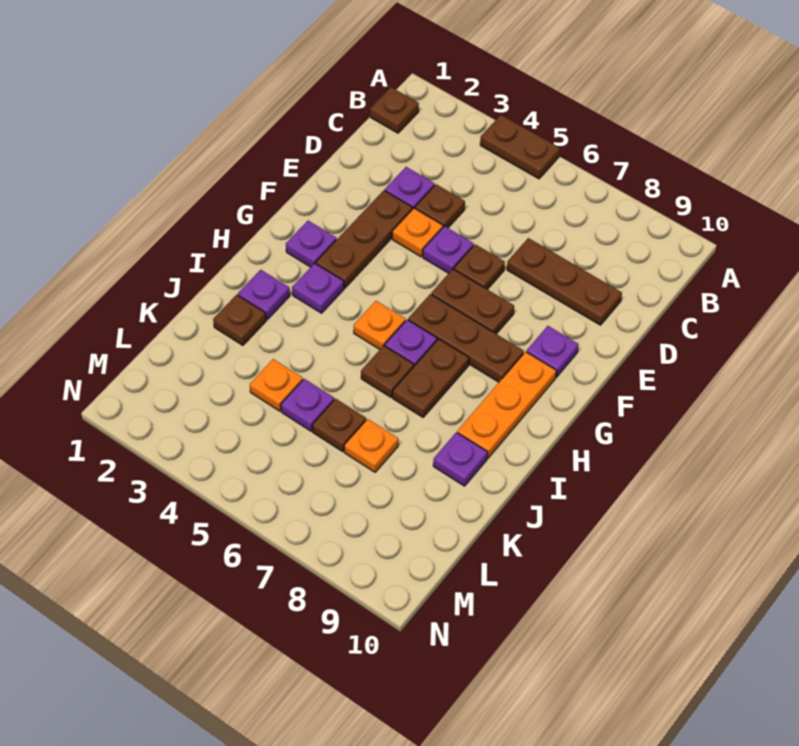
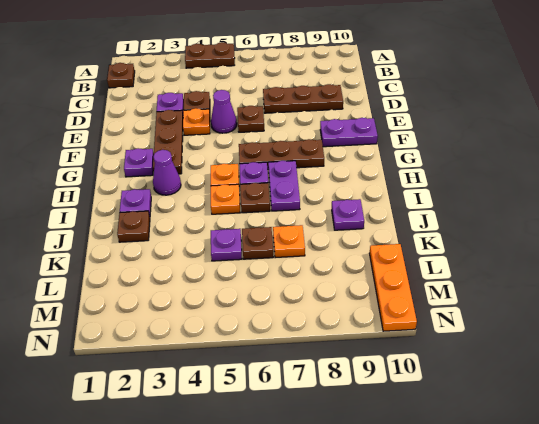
purple plate E5 level 1 -> purple cone E5 level 1
brown plate F6:F7 level 1 -> none
purple plate F9 level 1 -> purple plate F9:F10 level 1
orange plate G9:I9 level 1 -> orange plate L10:N10 level 1
purple plate H3 level 1 -> purple cone H3 level 1
brown plate H7:I7 level 1 -> purple plate H7:I7 level 1
orange plate K4 level 1 -> orange plate I5 level 1

